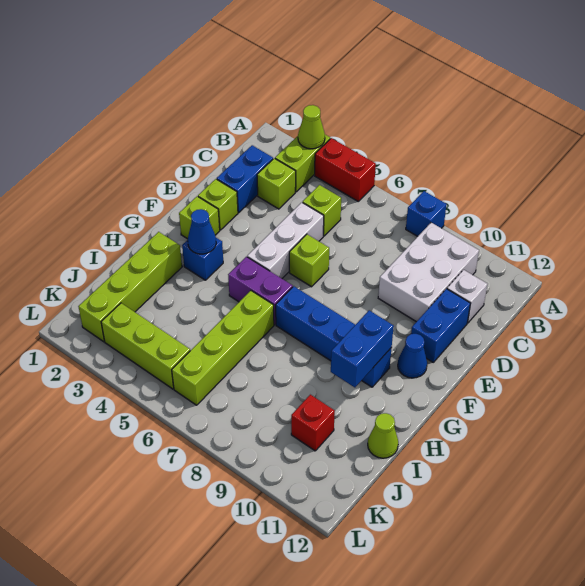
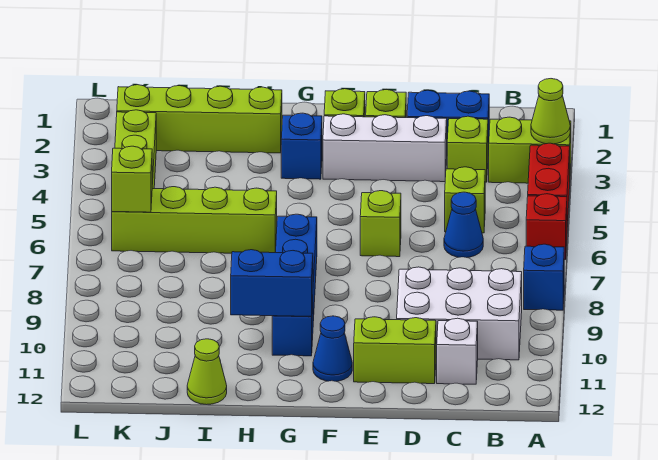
white brick D5:F5 level 1 -> white brick D3:F3 level 1
blue brick D11:E11 level 1 -> lime brick D11:E11 level 1
blue cone G3 level 2 -> blue cone C6 level 1
purple brick G5:G6 level 1 -> none
red brick J10 level 1 -> red brick A6 level 1
none -> lime brick K6 level 2

